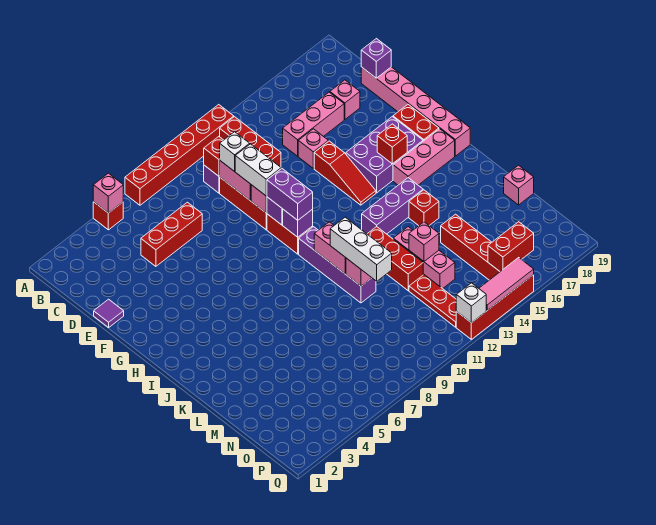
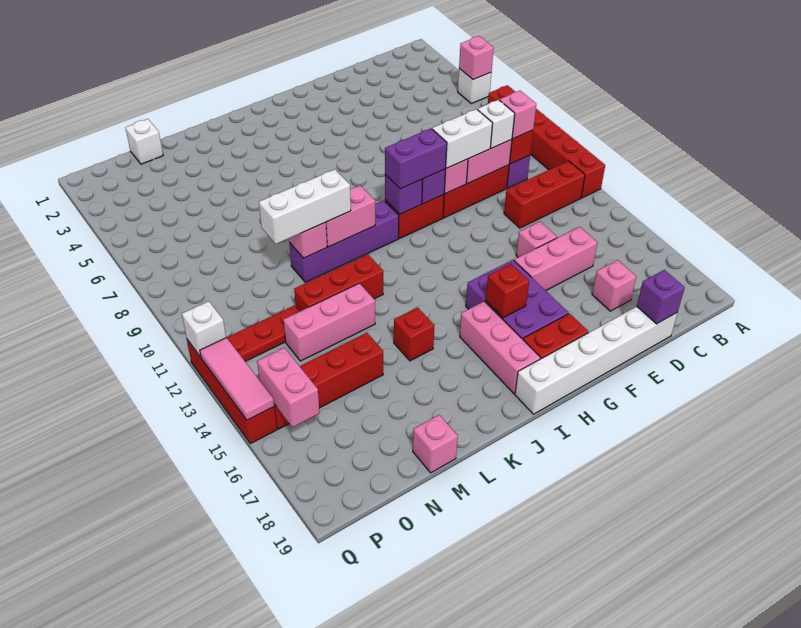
red brick A5 level 1 -> white brick A5 level 1
red brick D5:D7 level 1 -> none
pink brick D14:D16 level 1 -> pink brick D15:F15 level 1
pink brick D19:I19 level 1 -> white brick D19:I19 level 1
purple tile E1 level 1 -> none
red slope F14:H14 level 1 top F -> none
purple brick J13:J15 level 1 -> none
pink brick M13 level 2 -> pink brick C10 level 3
none -> white brick N1 level 1
red brick P15:P16 level 2 -> pink brick P15:P16 level 2

